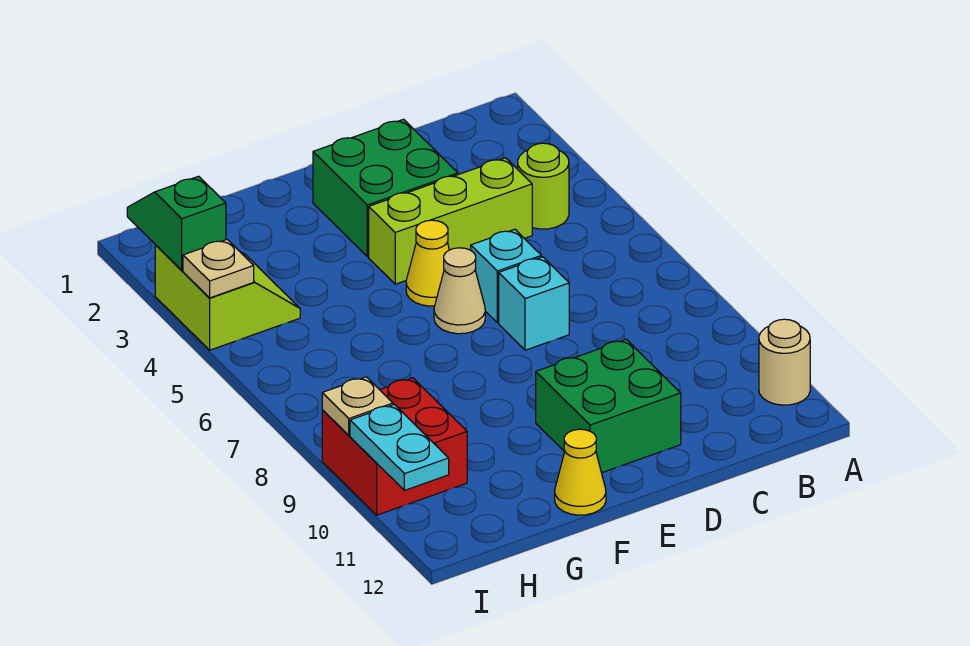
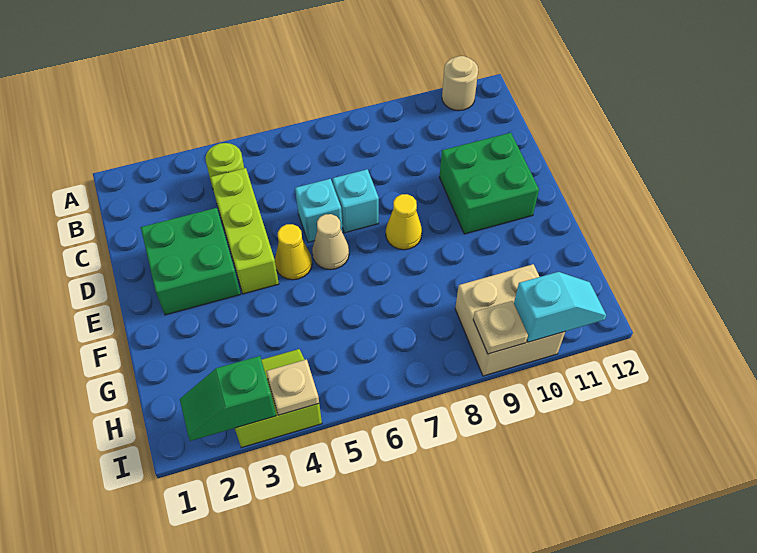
yellow cone F12 level 1 -> yellow cone E8 level 1
red brick H9:I10 level 1 -> tan brick H9:I10 level 1
cyan plate I10:I11 level 2 -> cyan slope I10:I11 level 2 top 10

